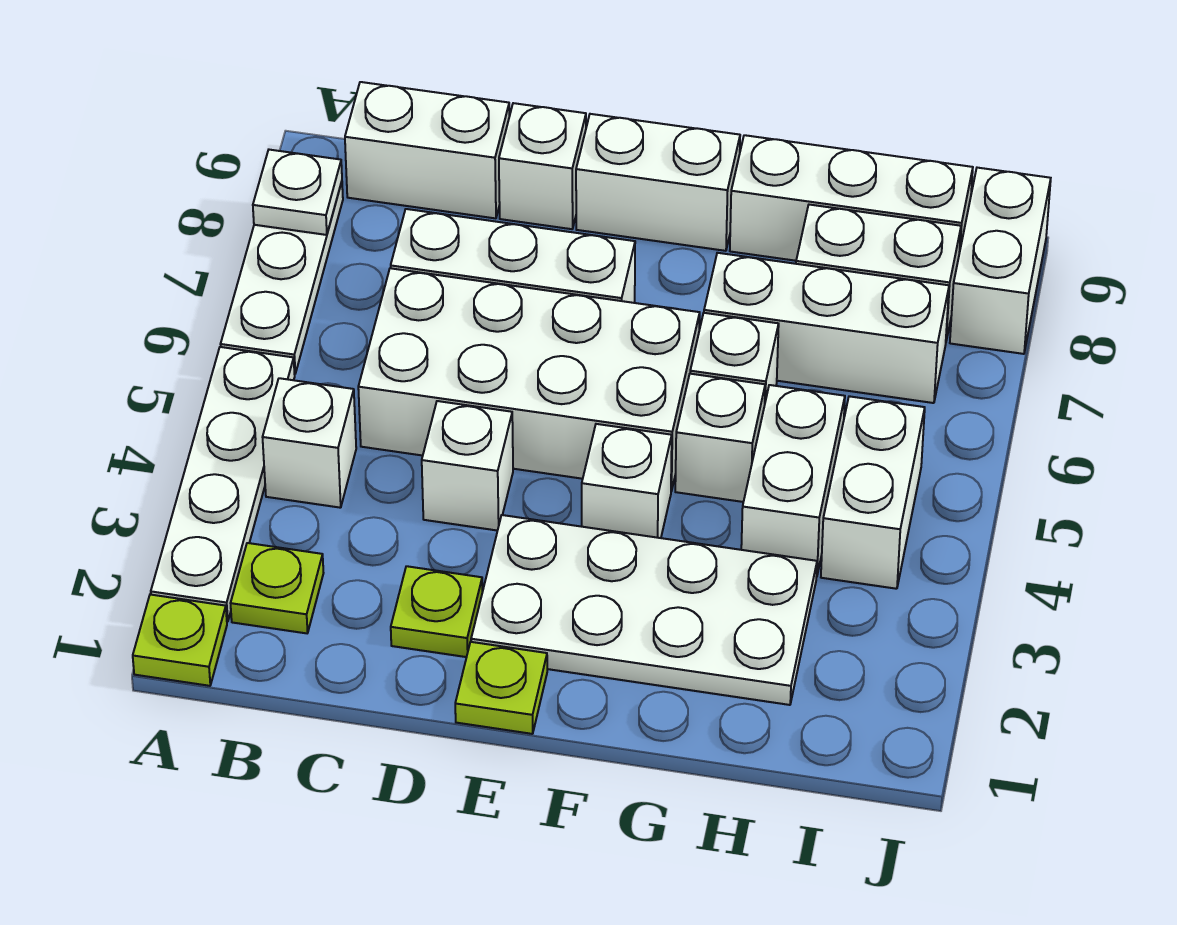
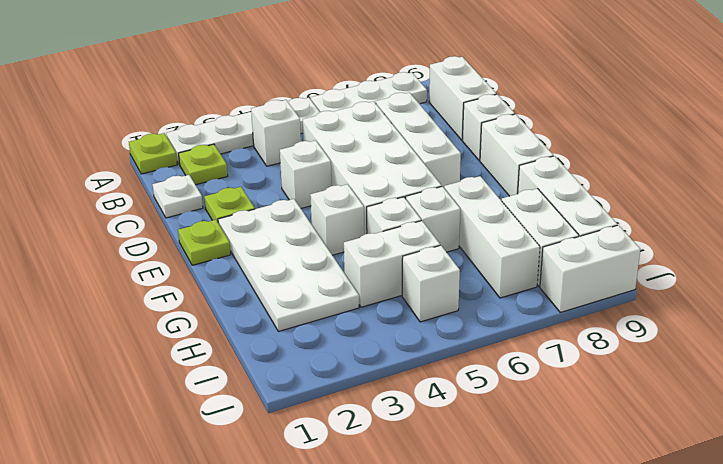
white plate A8 level 2 -> white plate C1 level 1
white brick I4:I5 level 1 -> white brick I5 level 1

